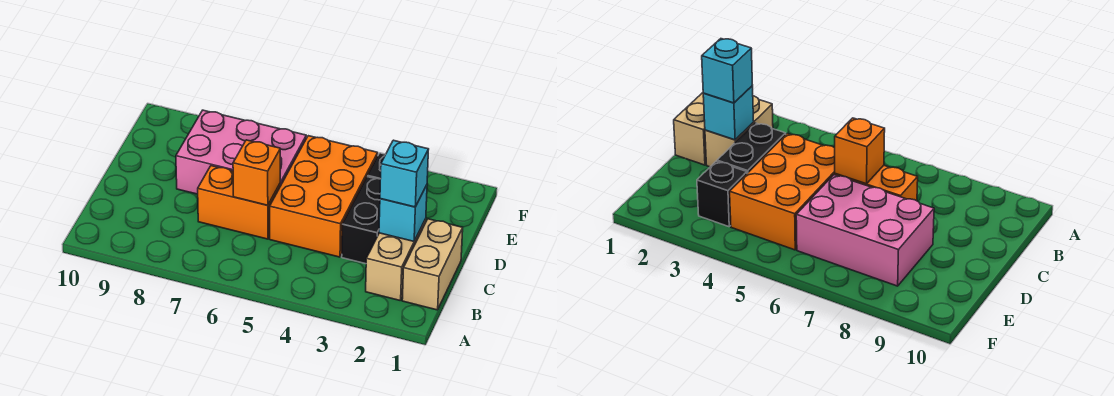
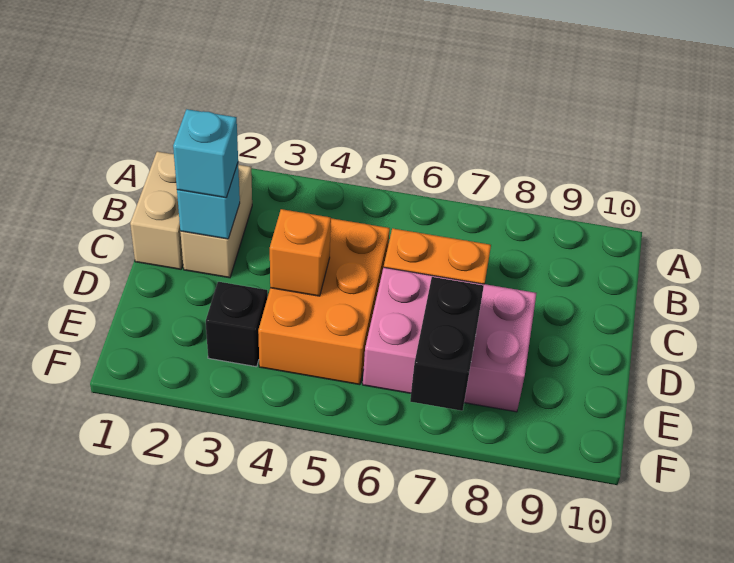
black brick C3:D3 level 1 -> black brick E7:F7 level 2
orange brick C6 level 2 -> orange brick D4 level 2

